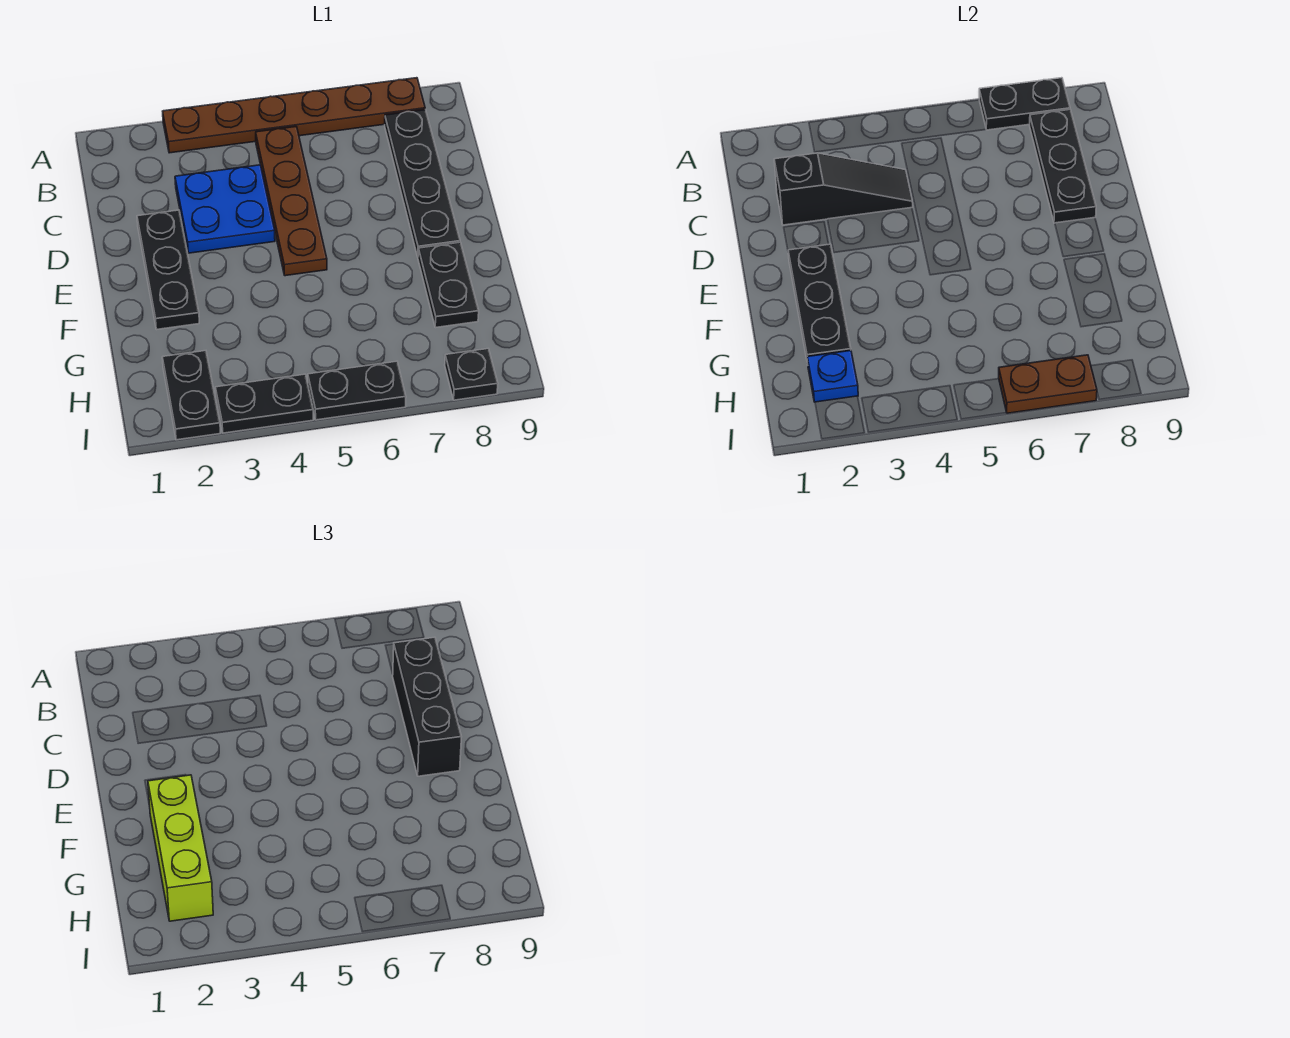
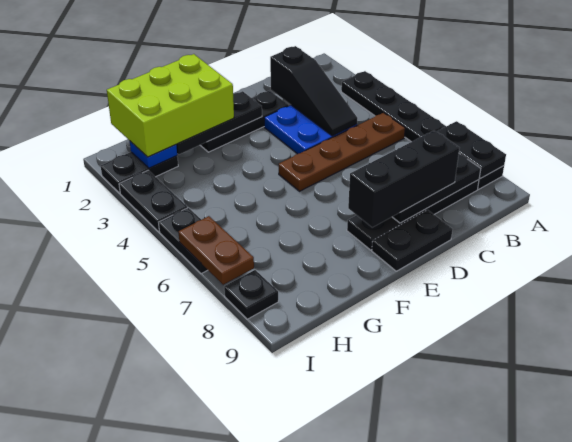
brown plate A3:A8 level 1 -> black plate A3:A8 level 1
lime brick F2:H2 level 3 -> lime brick F1:H2 level 3
black plate F8:G8 level 1 -> black plate D9:E9 level 1

